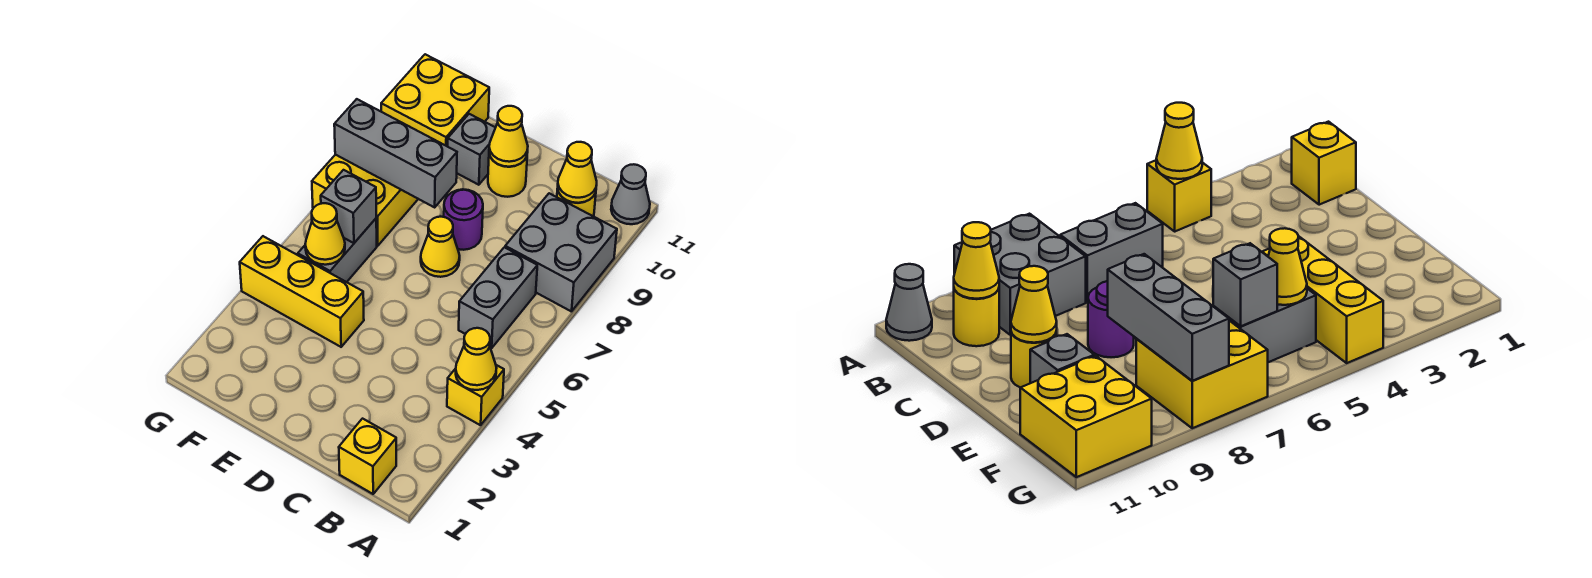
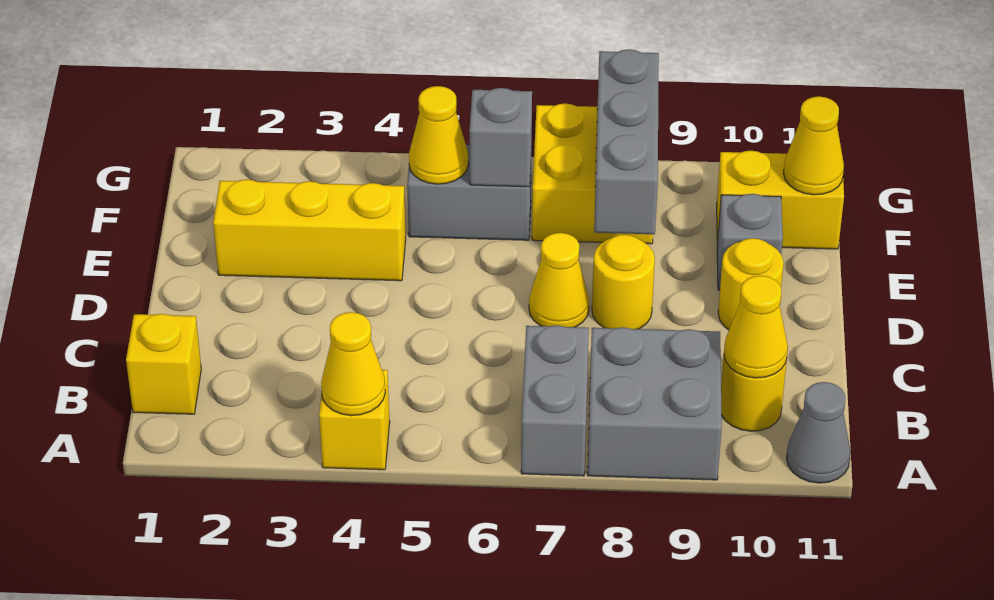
grey brick B6:B7 level 1 -> grey brick A7:B7 level 1
purple round brick D8 level 1 -> yellow round brick D8 level 1
yellow cone D10 level 2 -> yellow cone F11 level 2
yellow brick E4:G4 level 1 -> yellow brick E2:E4 level 1
yellow brick F10:G11 level 1 -> yellow brick F10:F11 level 1

